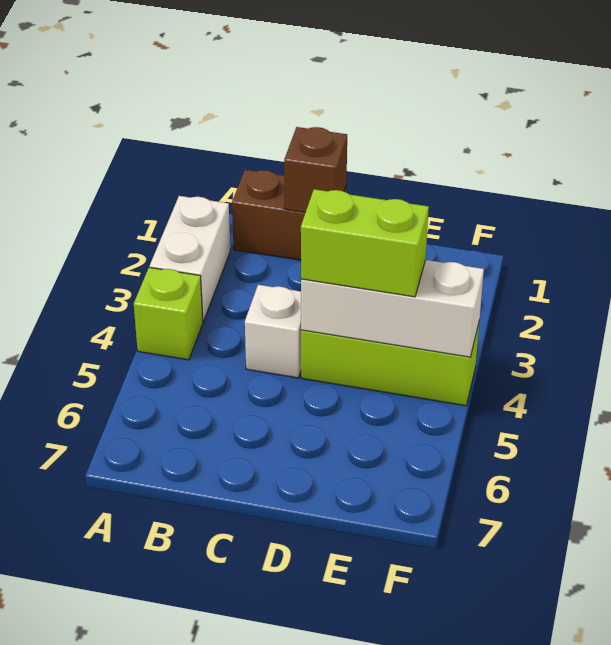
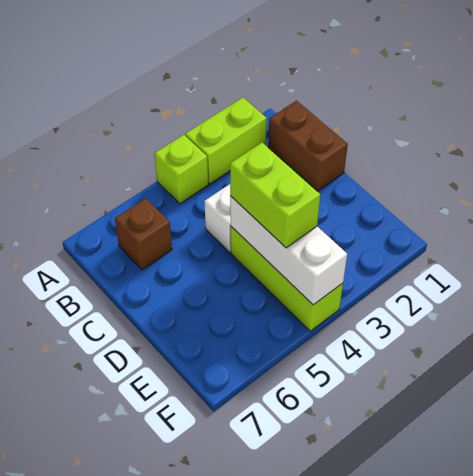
white brick A2:A3 level 1 -> lime brick A2:A3 level 1
brown brick C1 level 2 -> brown brick B6 level 1

